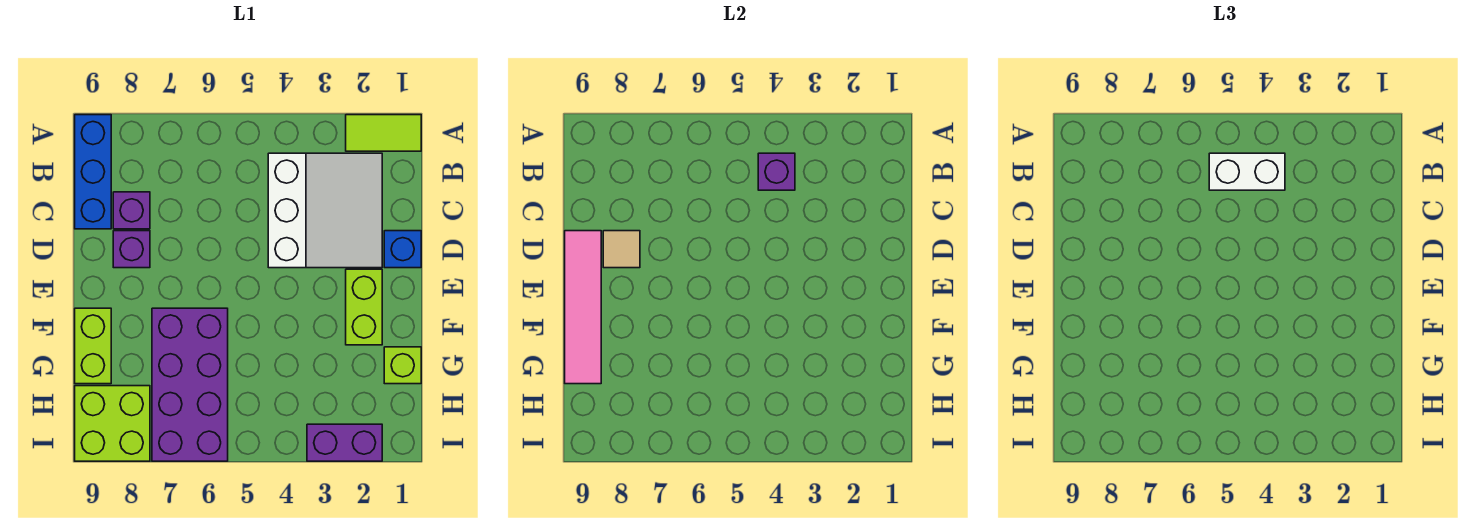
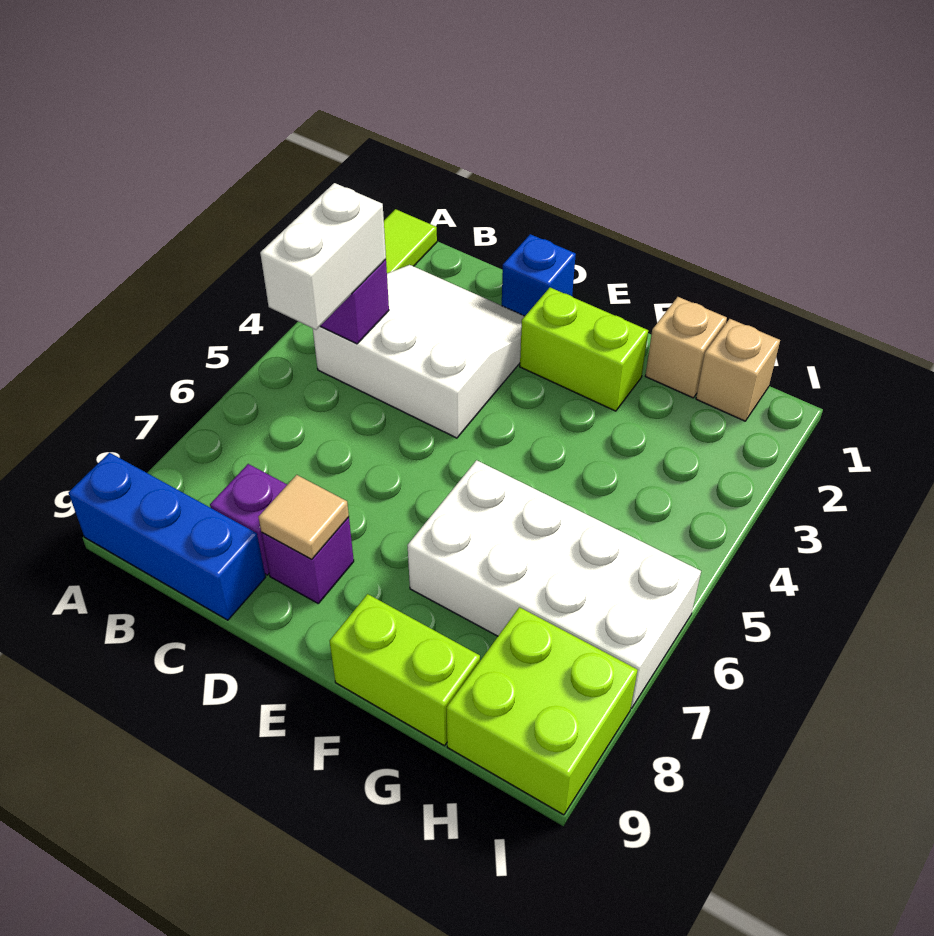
pink tile D9:G9 level 2 -> none
purple brick F6:I7 level 1 -> white brick F6:I7 level 1
lime brick G1 level 1 -> tan brick G1 level 1
none -> tan brick H1 level 1
purple brick I2:I3 level 1 -> none

